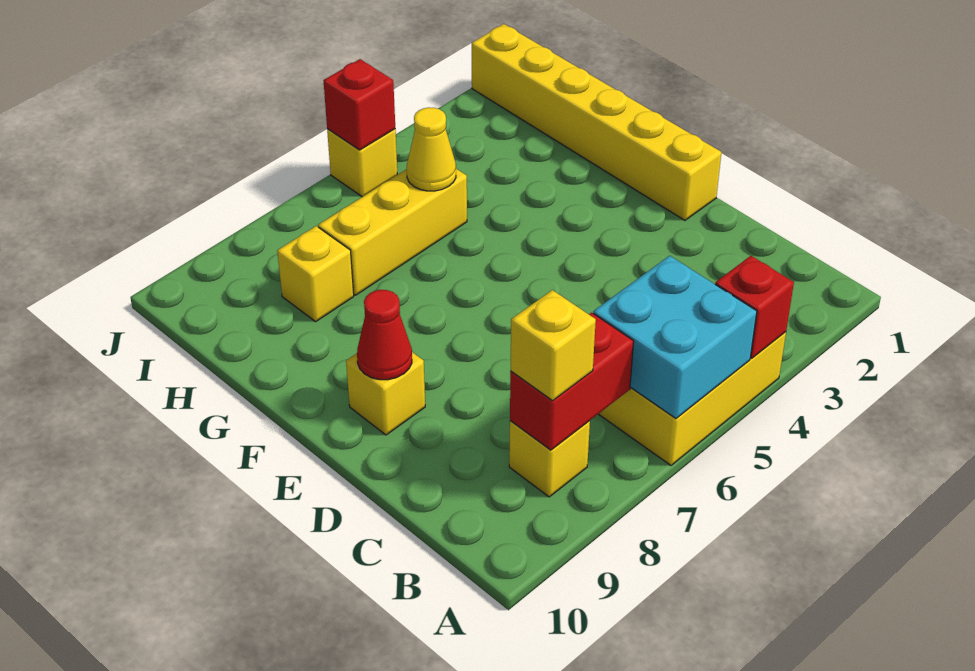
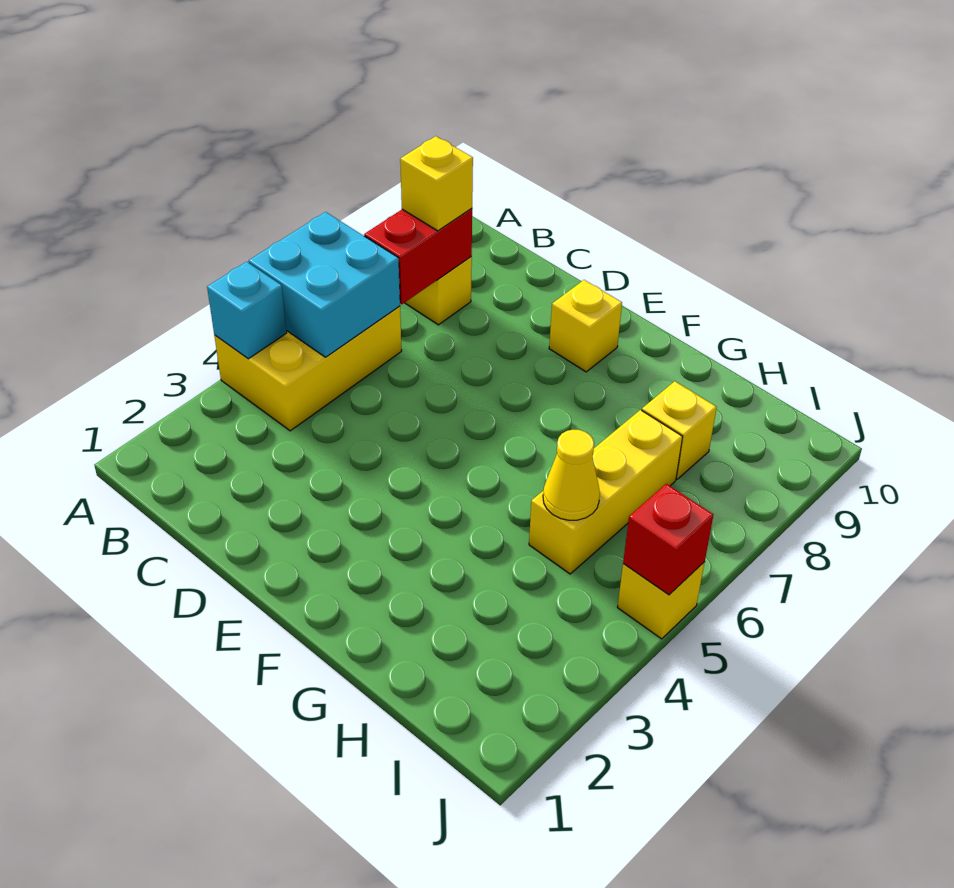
red brick A4 level 2 -> cyan brick A4 level 2
yellow brick E1:J1 level 1 -> none
red cone E9 level 2 -> none

